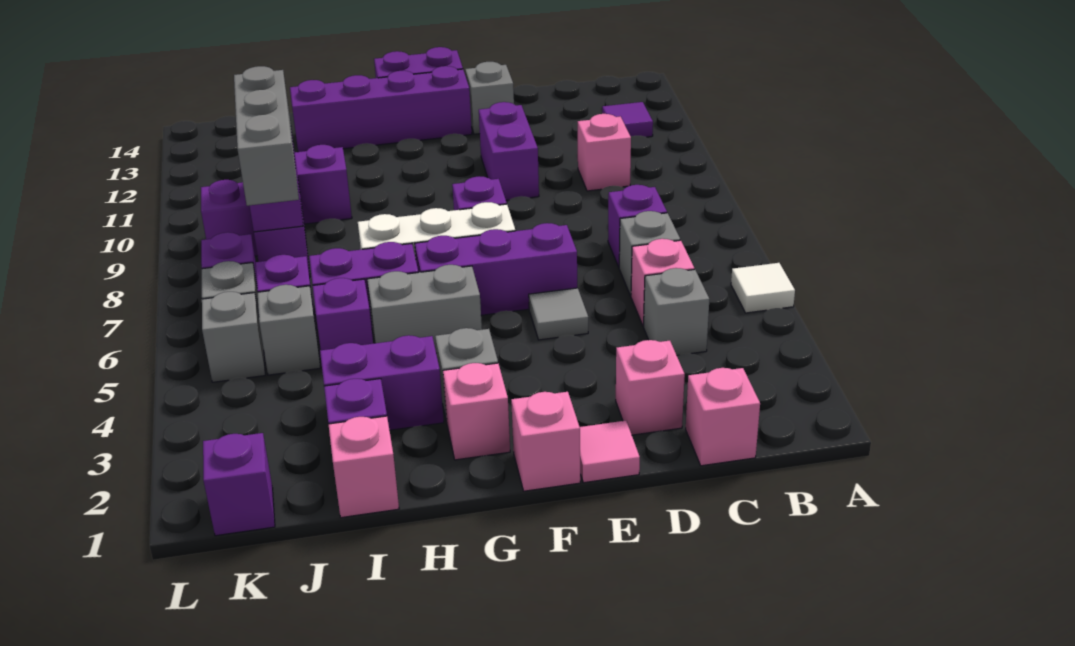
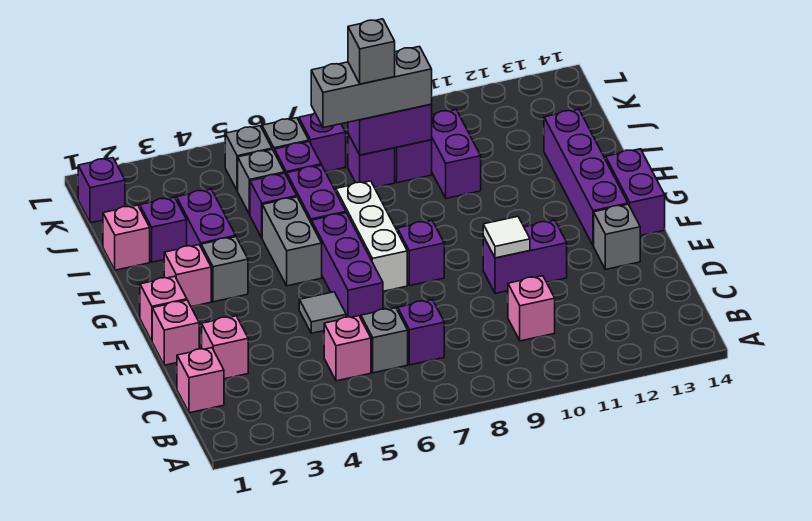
white tile A5 level 1 -> white tile E10 level 2
purple tile B12 level 1 -> none
grey brick C4 level 1 -> grey brick J8 level 4
pink tile E1 level 1 -> pink brick E1 level 1

